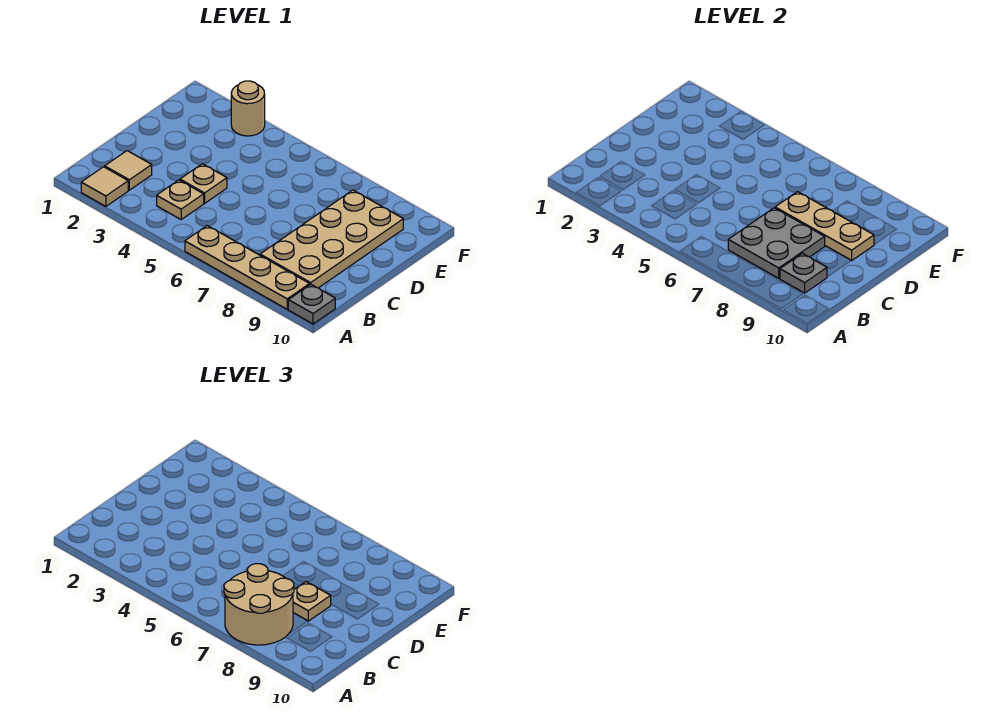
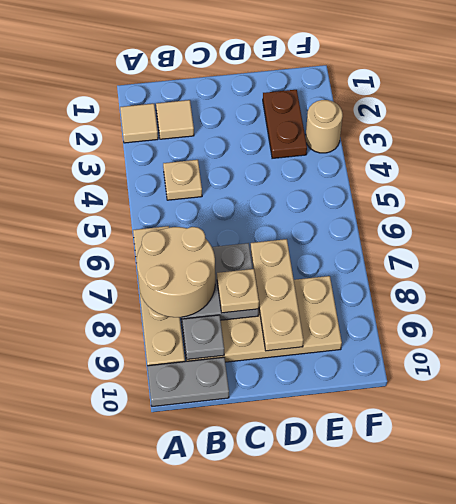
grey plate A10 level 1 -> grey plate A10:B10 level 1
tan plate C4 level 1 -> none
none -> brown plate E2:E3 level 1

